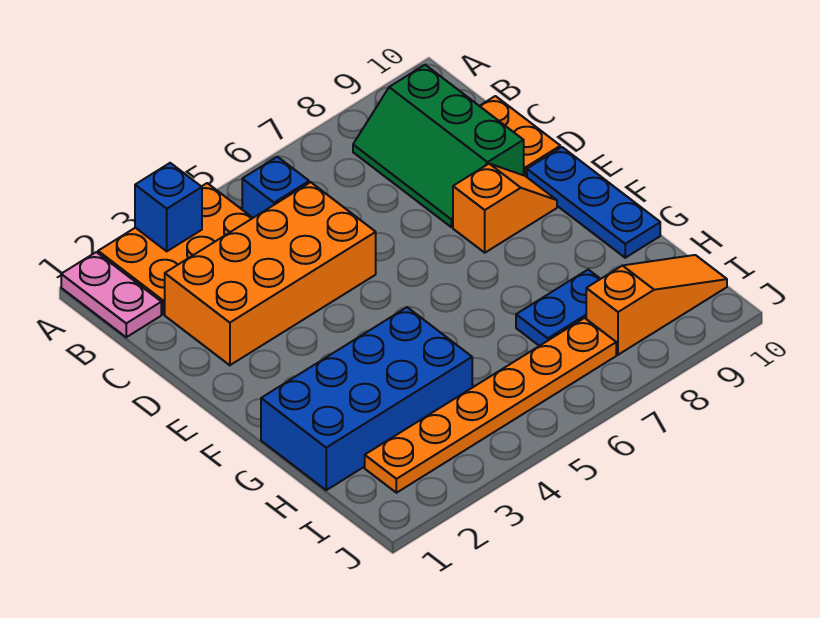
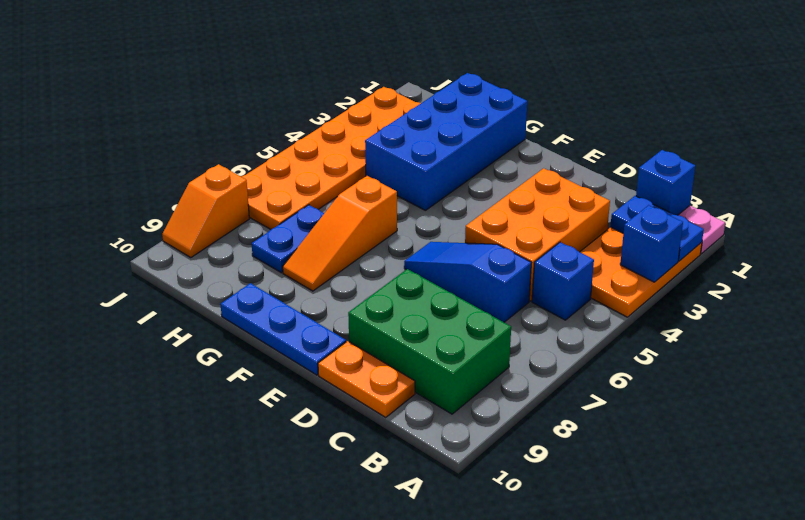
none -> blue plate A2:B2 level 2
none -> blue brick B1 level 2
green slope B8:D9 level 1 top 9 -> green brick B8:D9 level 1
orange brick C2:D5 level 1 -> orange brick C3:D5 level 1
none -> blue slope C6:E6 level 1 top C
orange slope E8:E9 level 1 top 8 -> orange slope J8:J9 level 1 top 8
orange plate I2:I7 level 1 -> orange plate I2:J7 level 1
orange slope I8:I10 level 1 top 8 -> orange slope G6:G8 level 1 top 6

